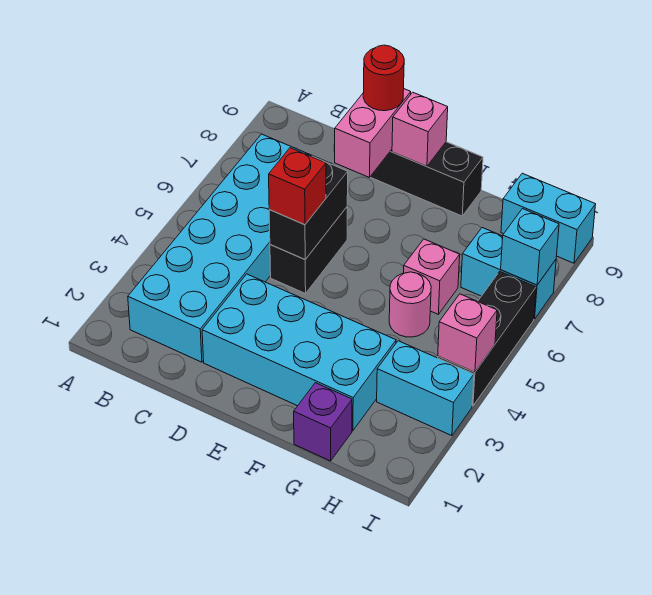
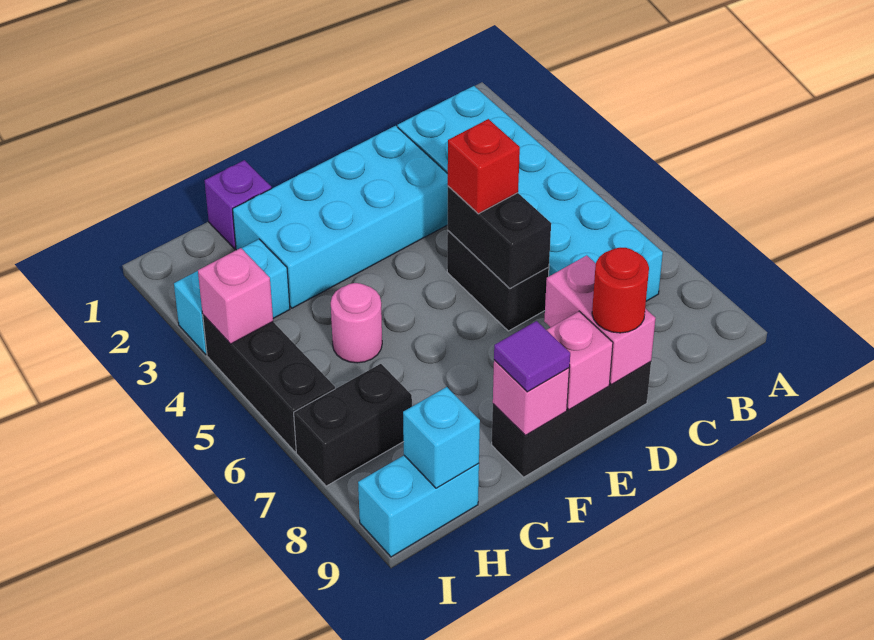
none -> purple tile F9 level 3
pink brick G6 level 1 -> pink brick F9 level 2
cyan brick H7:I7 level 1 -> black brick H7:I7 level 1
cyan brick I7 level 2 -> cyan brick H9 level 2

